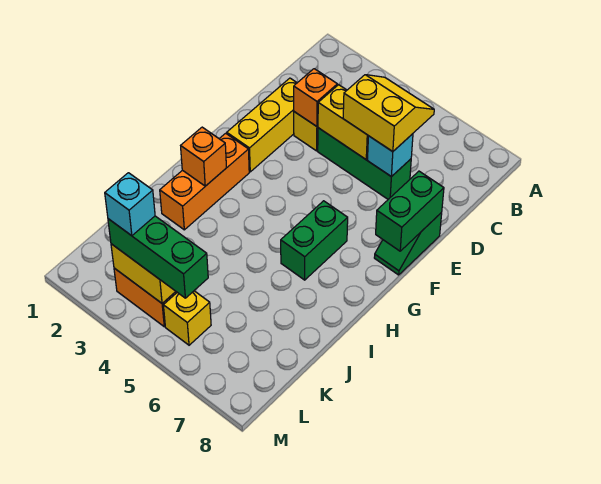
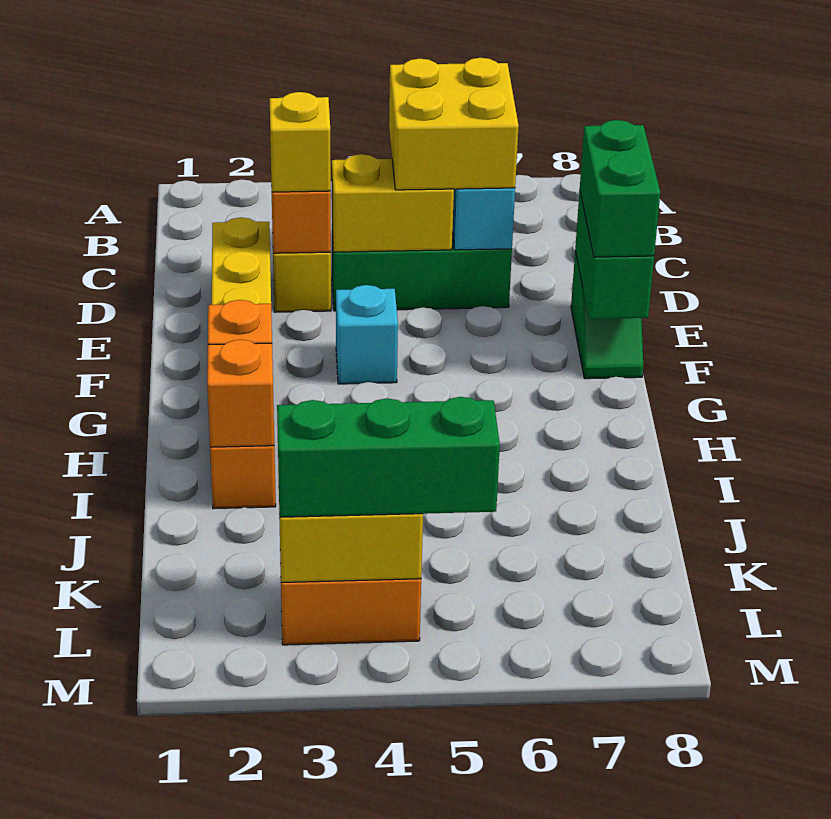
yellow slope C5:D6 level 3 top D -> yellow brick C5:D6 level 3
green brick G6:H6 level 1 -> green brick E8:F8 level 3
none -> orange brick I2 level 2
cyan brick L3 level 4 -> cyan brick F4 level 1
yellow brick L5 level 1 -> yellow brick D3 level 3

